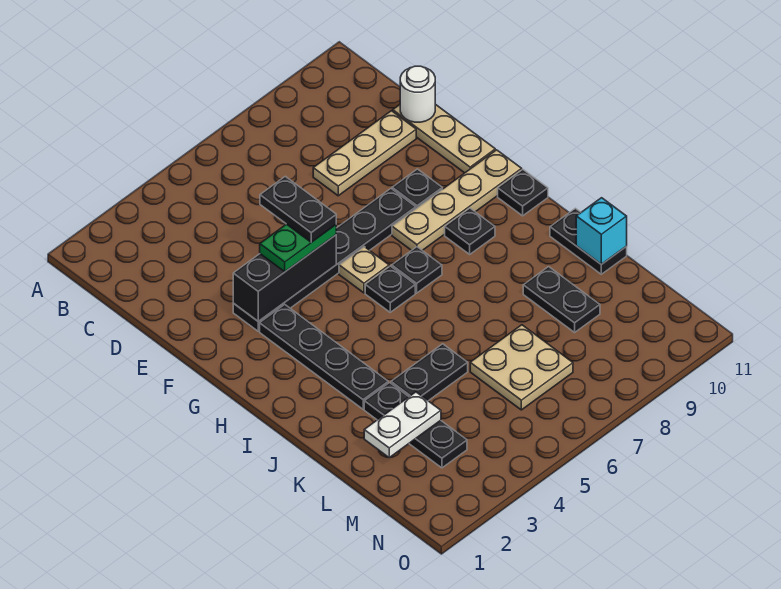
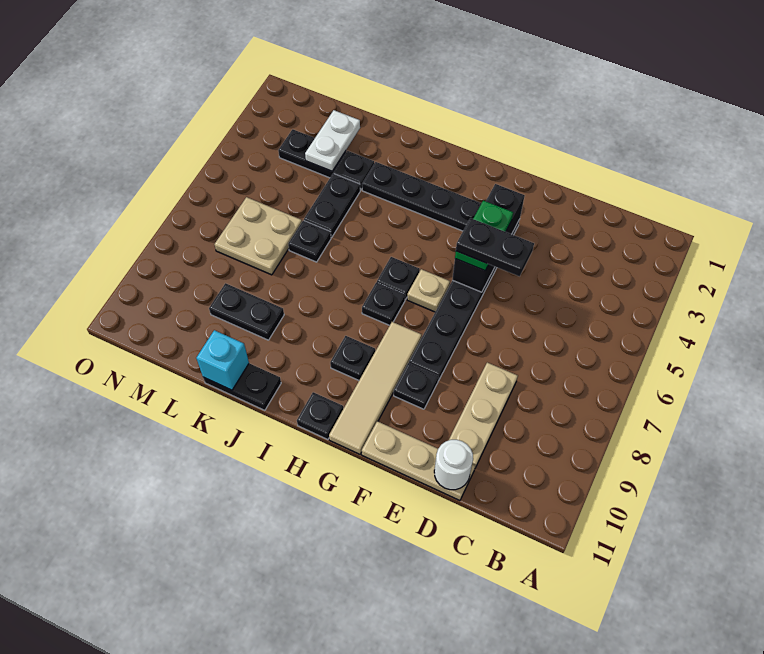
tan plate G8:G11 level 1 -> tan tile G8:G11 level 1
none -> black plate K6 level 1

